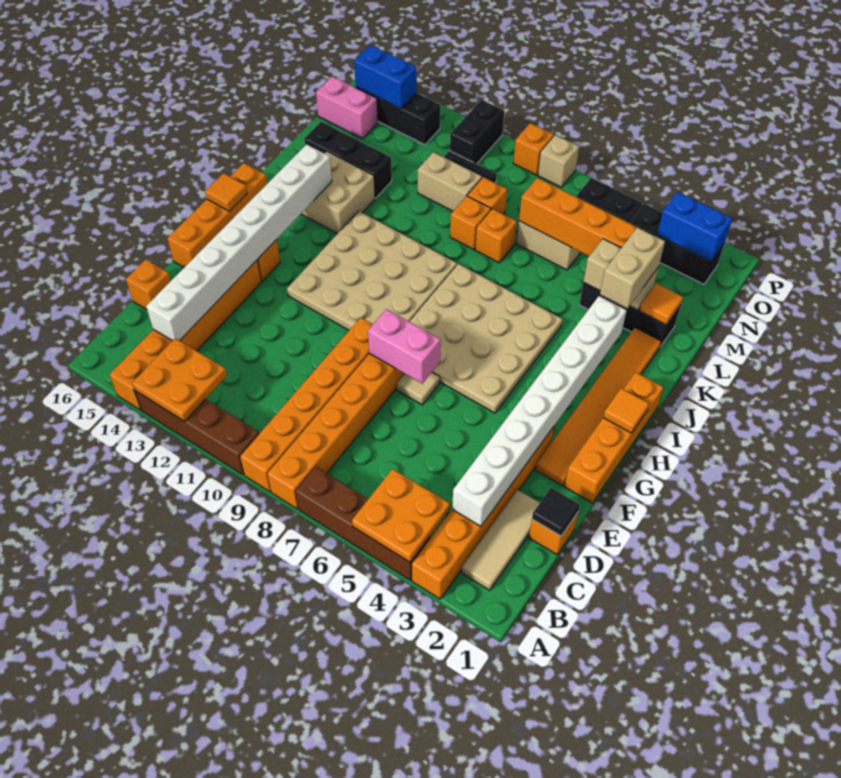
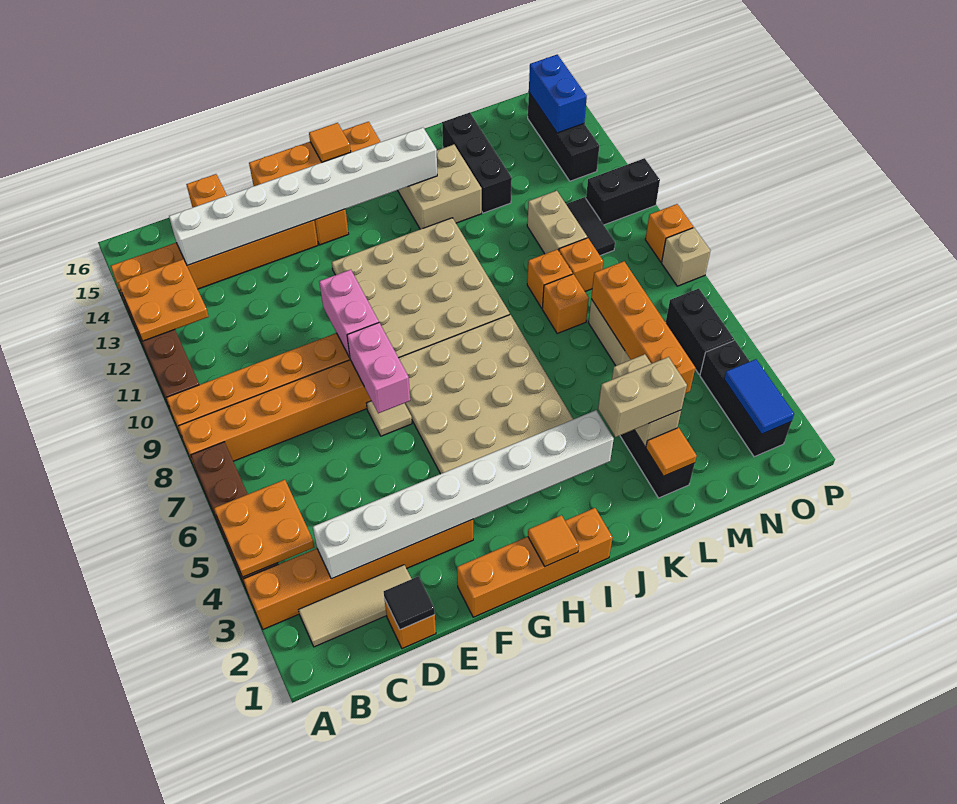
orange tile F2:K2 level 1 -> none
pink brick N15:N16 level 1 -> pink brick F9:F10 level 2
blue brick O2:O3 level 2 -> blue tile O2:O3 level 2

